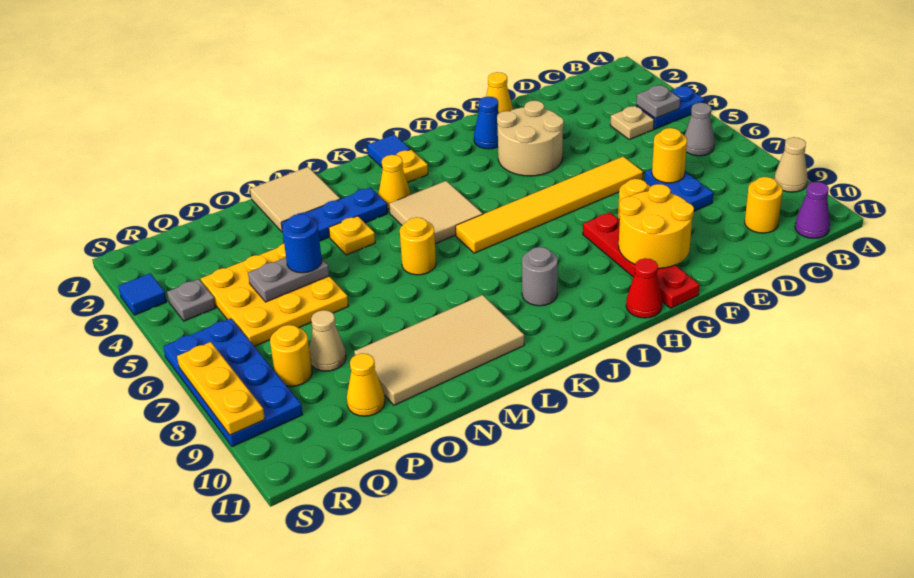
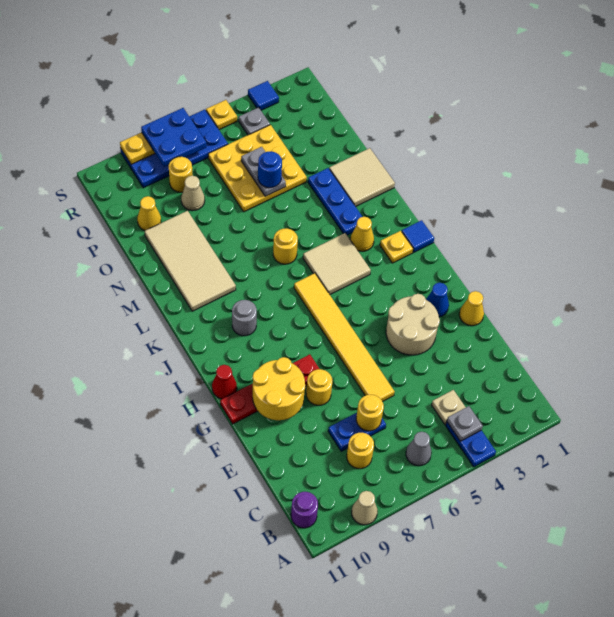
purple cone B11 level 1 -> purple round brick B11 level 1
yellow round brick C10 level 1 -> yellow round brick C8 level 1
yellow plate M4 level 1 -> yellow plate S5 level 1
none -> blue plate R7:S8 level 3

